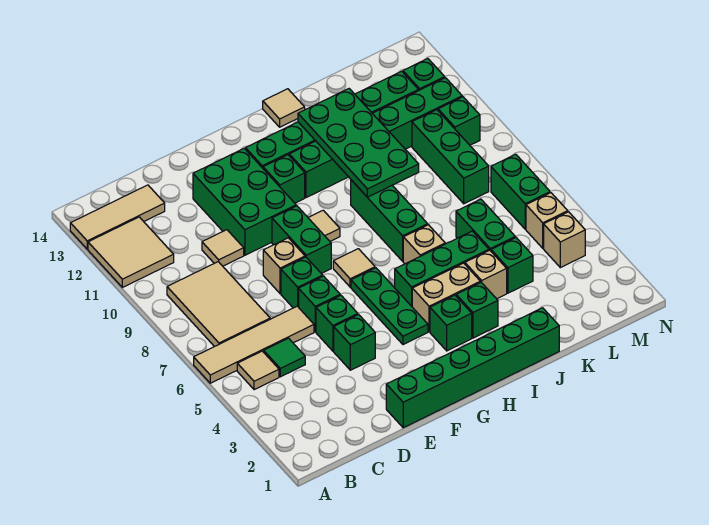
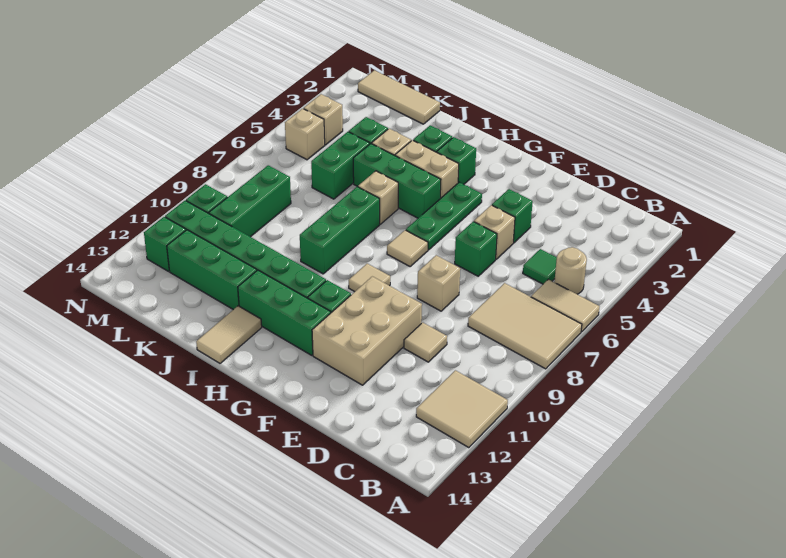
tan tile A6:D6 level 1 -> tan tile A6:B6 level 1
tan tile A13:C13 level 1 -> tan tile K1:M1 level 1
tan tile B5 level 1 -> tan round brick B5 level 1
tan tile B7:C9 level 1 -> tan tile A7:C8 level 1
green brick E1:J1 level 1 -> none
green brick E5 level 1 -> tan brick E5 level 1
green brick E7 level 1 -> none
green brick E10:F12 level 1 -> tan brick E10:F12 level 1
green brick F8:F9 level 1 -> none
green plate I9:J12 level 2 -> none
tan tile I14 level 1 -> tan tile I13:I14 level 1
green brick M6:M7 level 1 -> none

